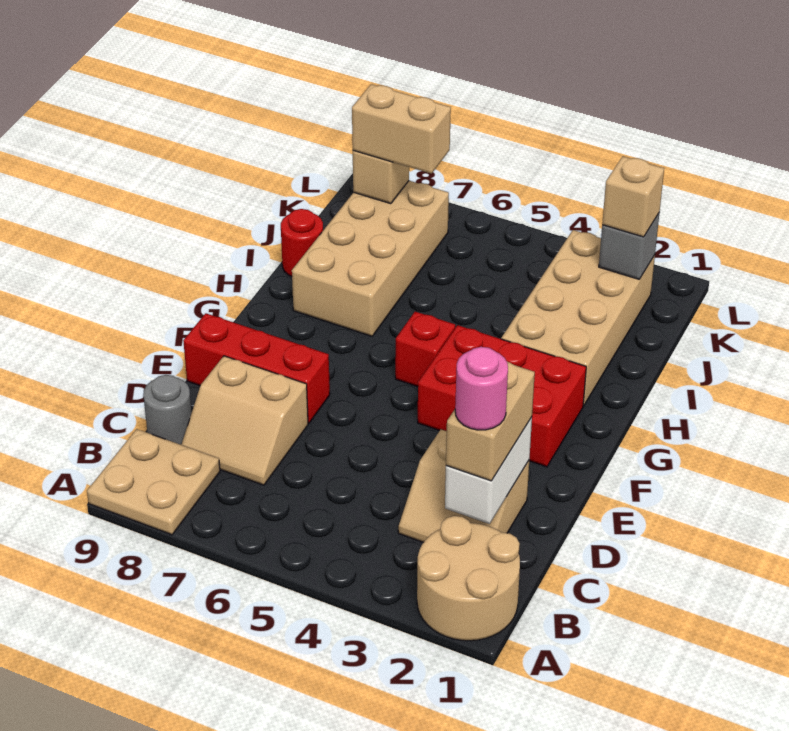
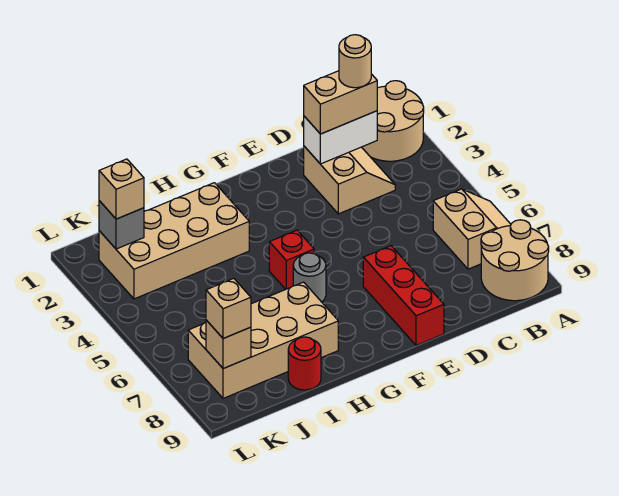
tan plate A8:B9 level 1 -> tan round brick A8:B9 level 1
pink round brick C2 level 4 -> tan round brick C2 level 4
tan slope C7:D8 level 1 top D -> tan slope A6:B7 level 1 top B
grey round brick C9 level 1 -> grey round brick G6 level 1
red brick F2:G4 level 1 -> none
tan brick K7:K8 level 3 -> tan brick K8 level 3

